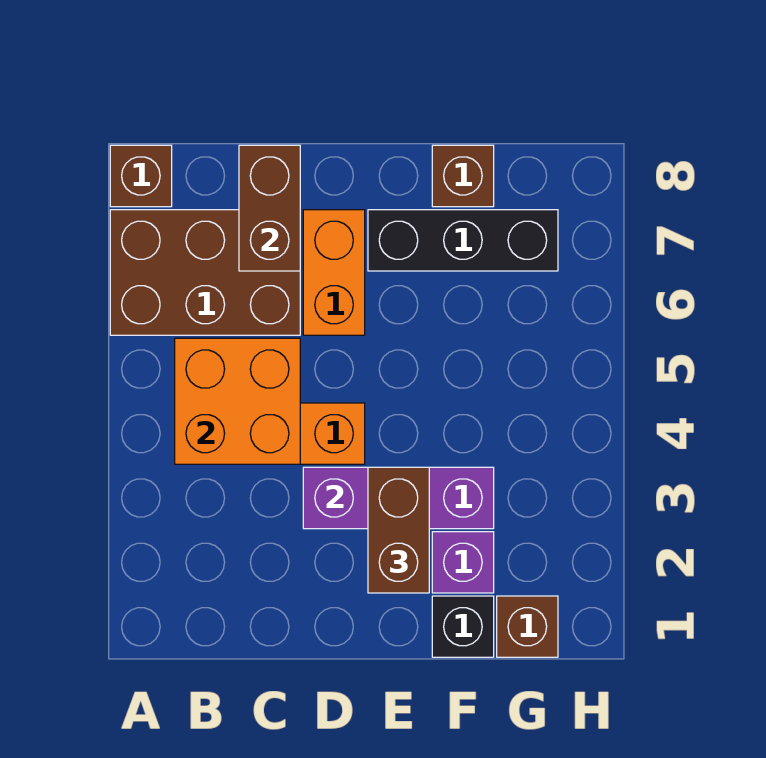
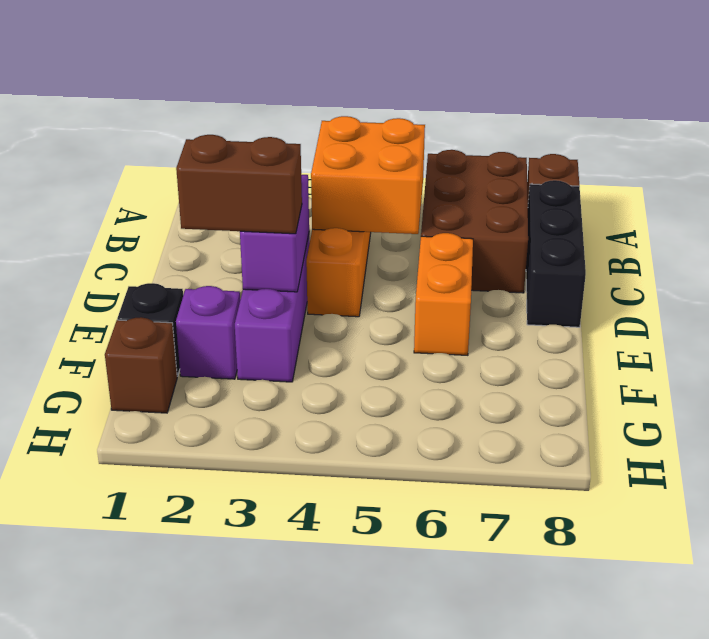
brown brick C7:C8 level 2 -> none
orange brick D6:D7 level 1 -> orange brick D6:E6 level 1
black brick E7:G7 level 1 -> black brick B8:D8 level 1
brown brick F8 level 1 -> none

